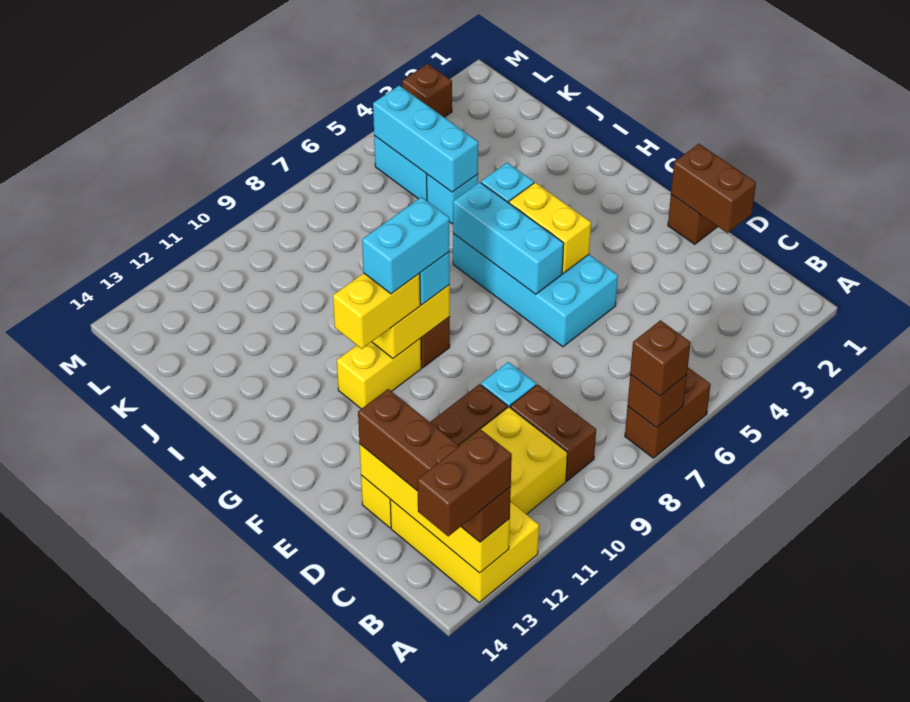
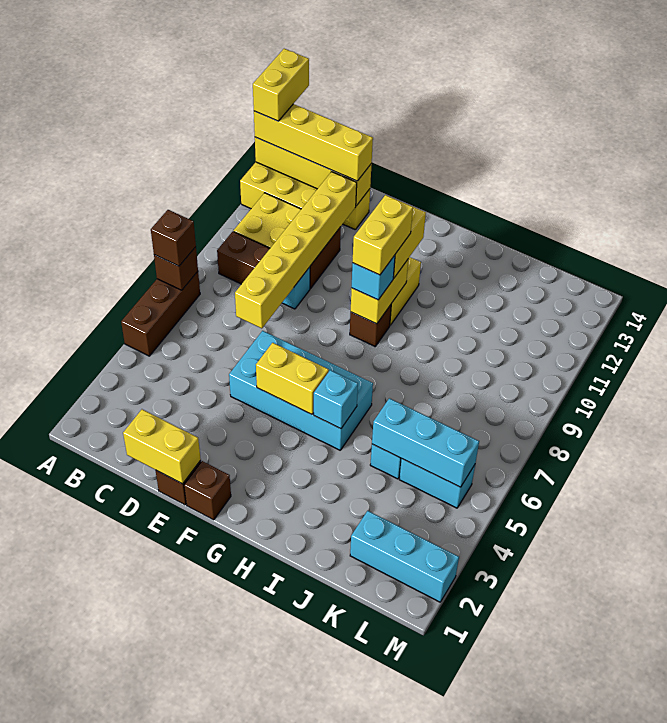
brown brick A6:A7 level 1 -> brown brick A5:A7 level 1
brown brick A13:D13 level 3 -> yellow brick A13:D13 level 3
brown brick A13:A14 level 4 -> yellow brick A13:A14 level 4
brown brick D1:E1 level 2 -> yellow brick D1:E1 level 2
none -> yellow brick D7:D12 level 2
cyan brick F6:H6 level 2 -> cyan brick K2:M2 level 1
cyan brick G9:G10 level 4 -> yellow brick G9:G10 level 4
brown brick M3 level 1 -> brown brick F1 level 1

